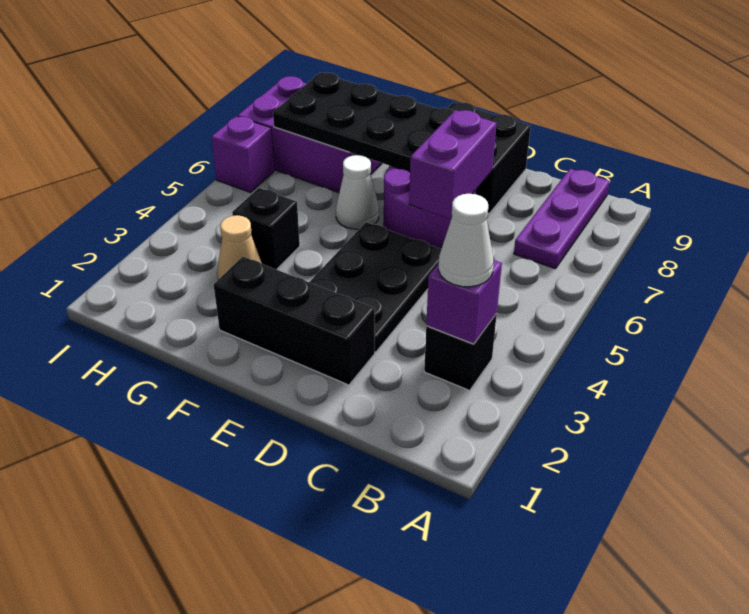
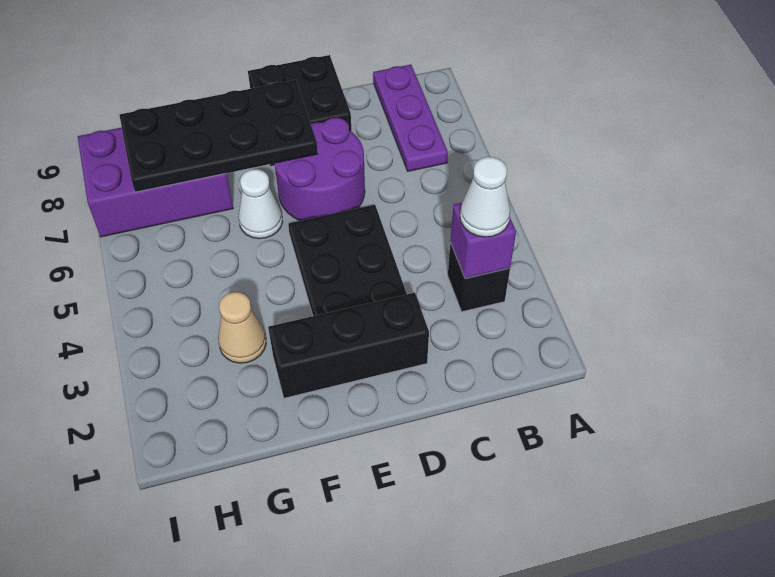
purple brick D6:D7 level 2 -> none
black brick G4 level 1 -> none
purple brick I6 level 1 -> none

